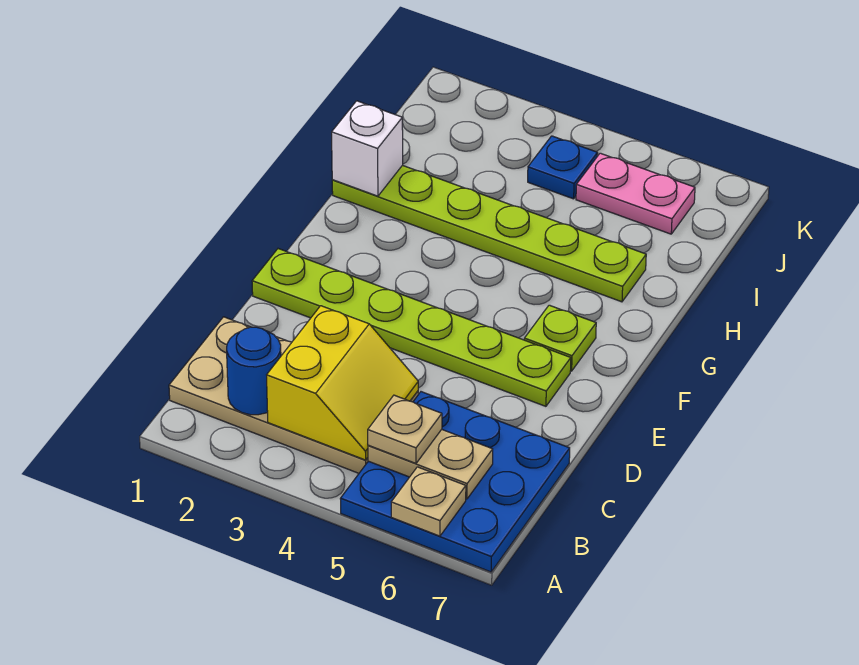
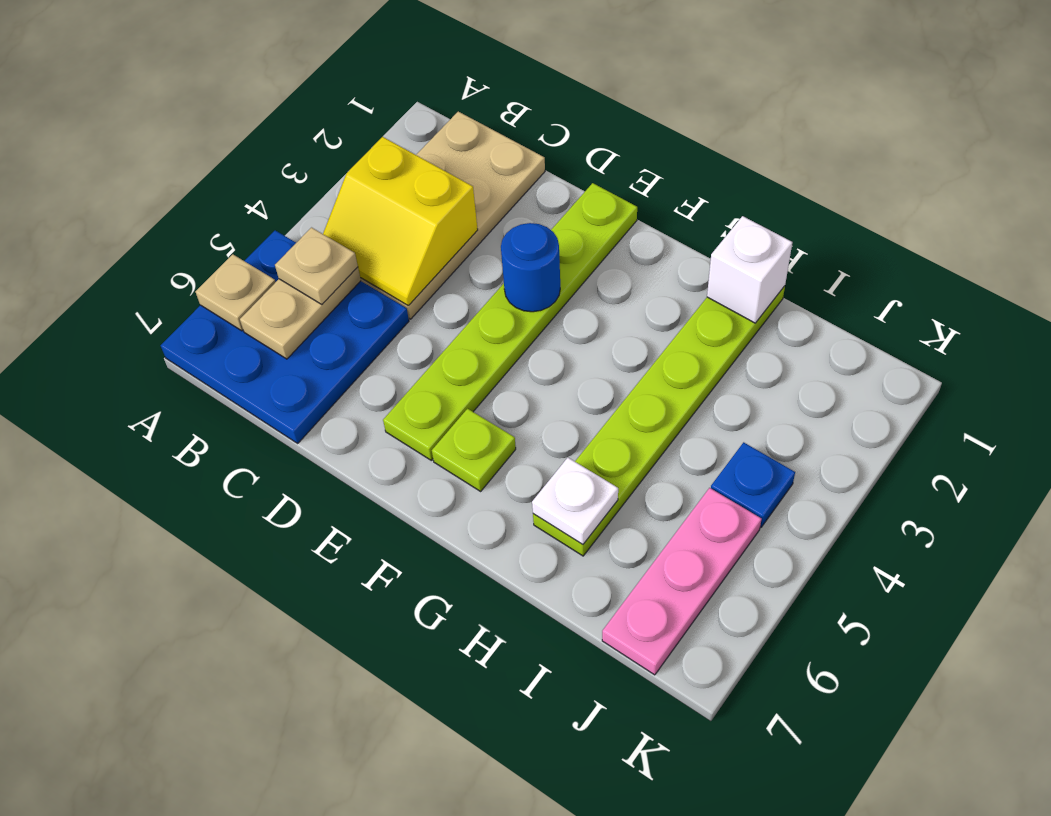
blue round brick B2 level 2 -> blue round brick E3 level 2
none -> white plate H6 level 2
pink plate J5:J6 level 1 -> pink plate J5:J7 level 1

